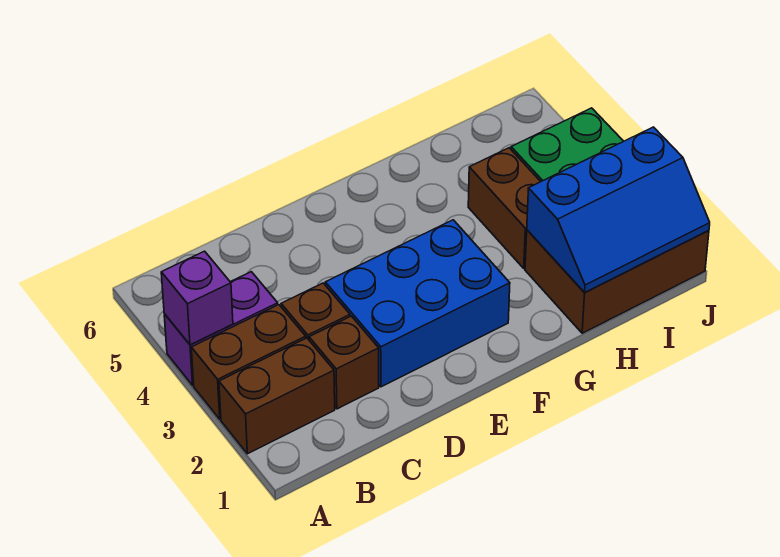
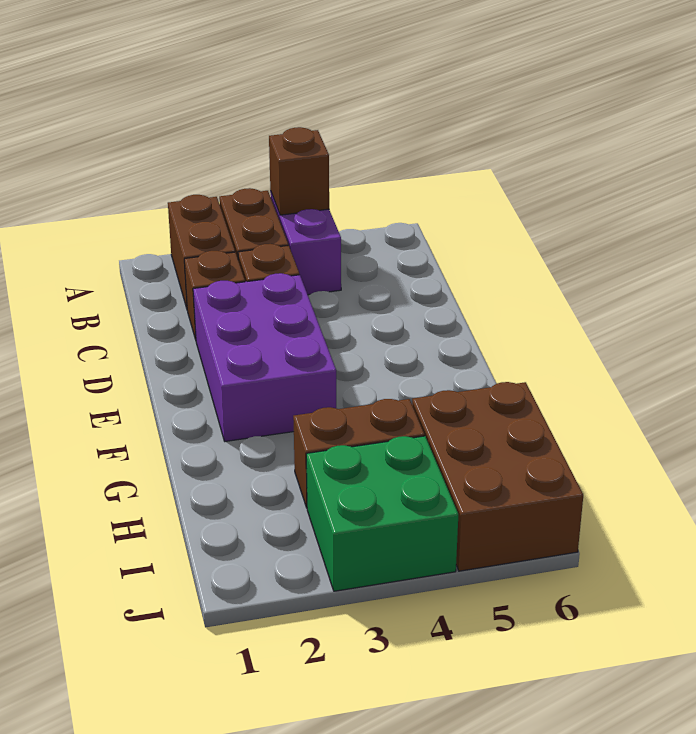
purple brick A4 level 2 -> brown brick A4 level 2
blue brick D2:F3 level 1 -> purple brick D2:F3 level 1
brown brick H1:J2 level 1 -> brown brick H5:J6 level 1
blue slope H1:J2 level 2 top 2 -> none

